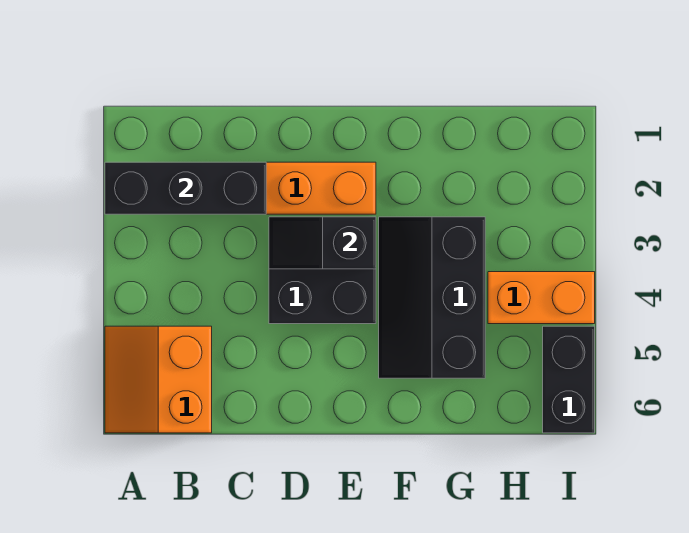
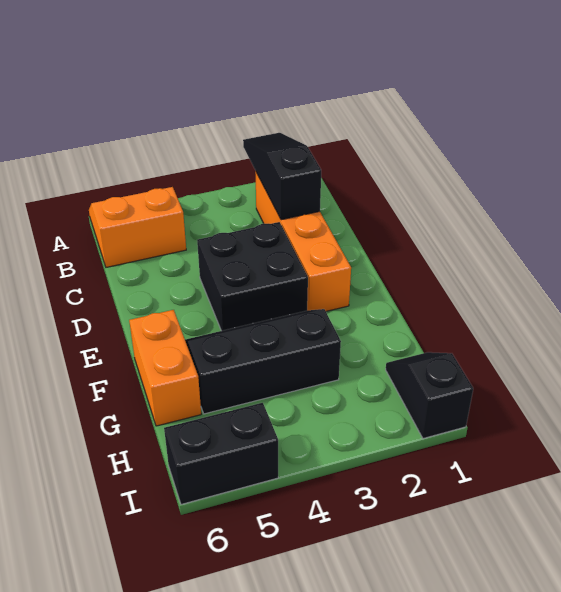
black brick A2:C2 level 2 -> black slope A2:C2 level 2 top C
black slope D3:E3 level 2 top E -> black slope H1:I1 level 1 top I
orange brick H4:I4 level 1 -> orange brick F6:G6 level 1

